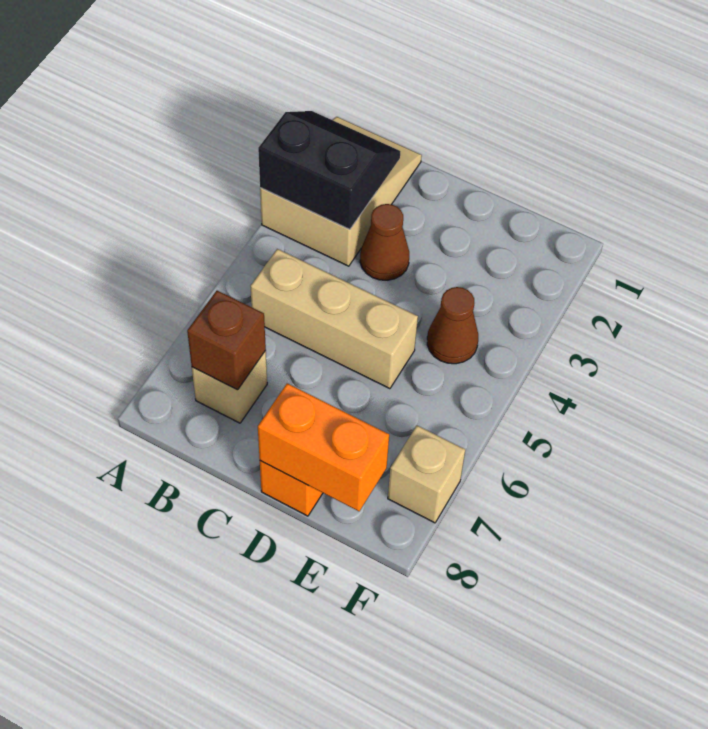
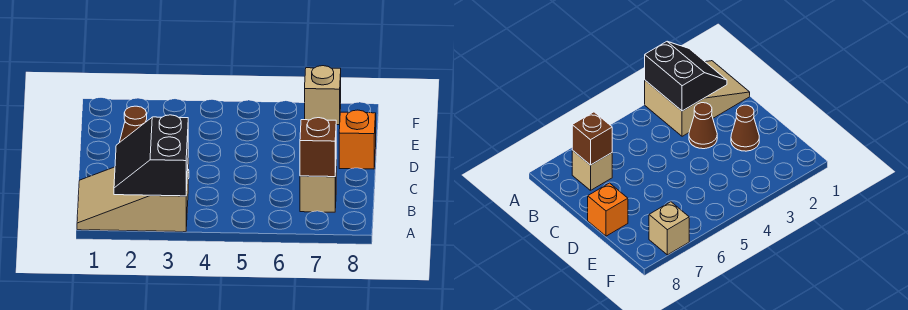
tan brick B5:D5 level 1 -> none
orange brick D8:E8 level 2 -> none
brown cone E4 level 1 -> brown cone D2 level 1

